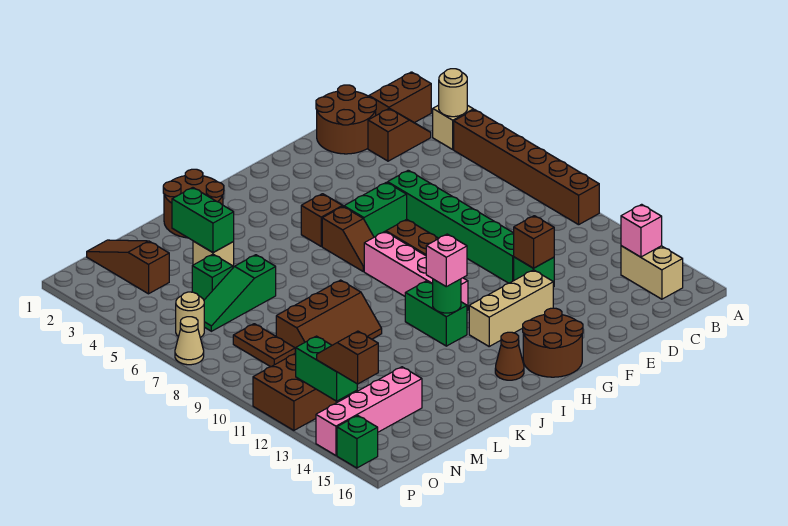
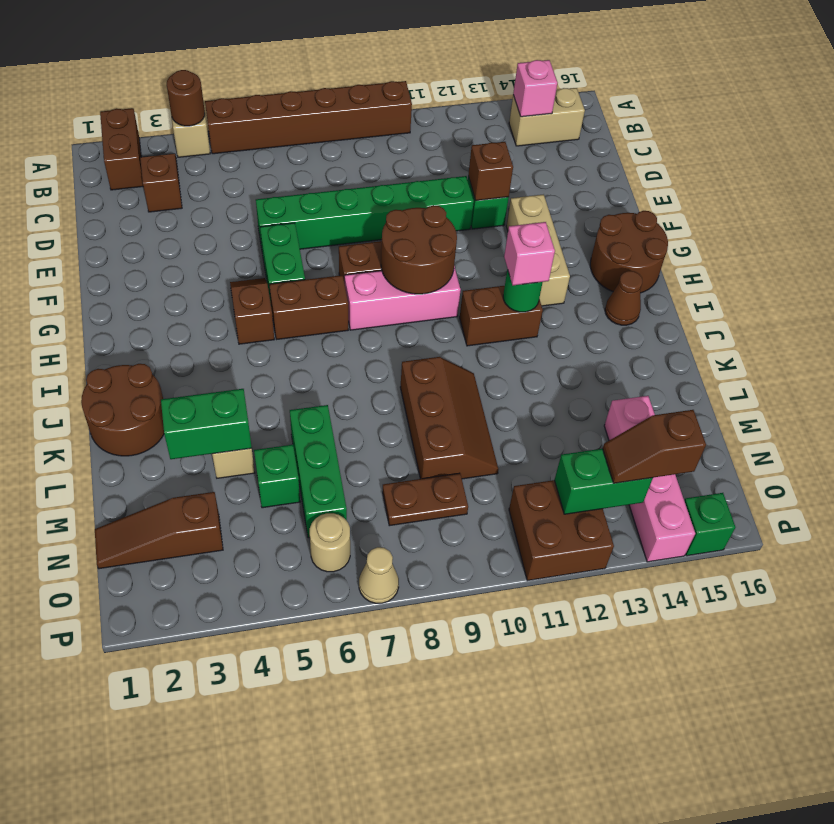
tan round brick A4 level 2 -> brown round brick A4 level 2
brown round brick C1:D2 level 1 -> brown round brick G9:H10 level 2
brown slope H6:H7 level 1 top 6 -> brown brick H6:H7 level 1
pink brick H8:H11 level 1 -> pink brick H8:H10 level 1
green brick I11:I12 level 1 -> brown brick I11:I12 level 1
green slope L6:N6 level 1 top L -> green brick L6:N6 level 1

